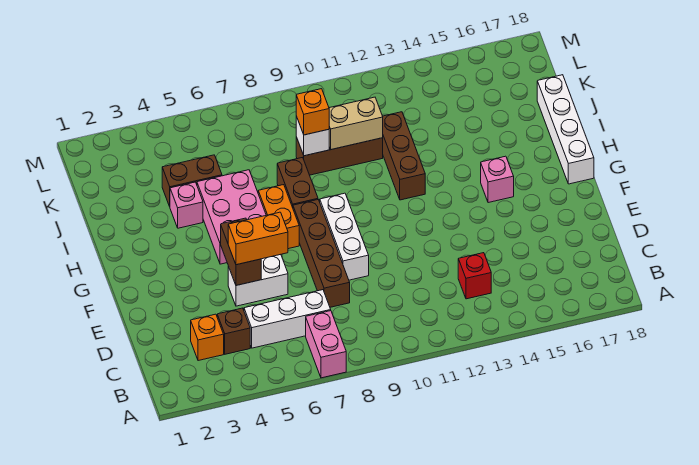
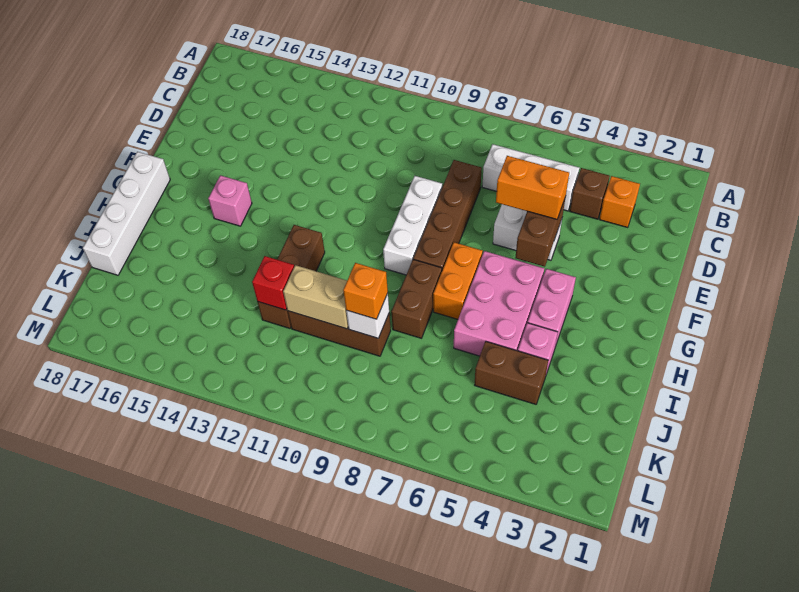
pink brick A7:B7 level 1 -> pink brick G4:H4 level 1
red brick C13 level 1 -> red brick J12 level 2

